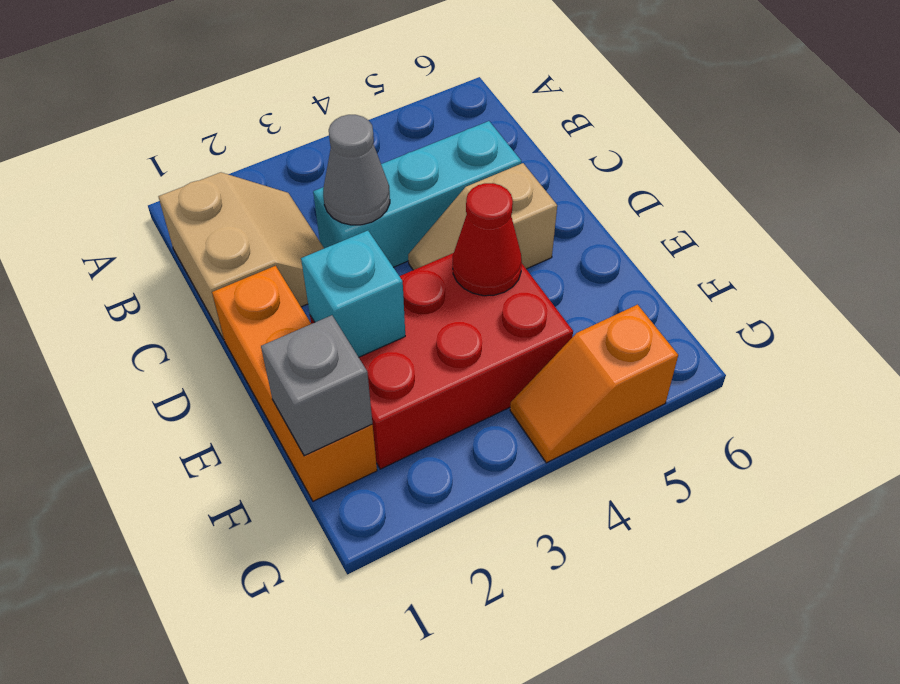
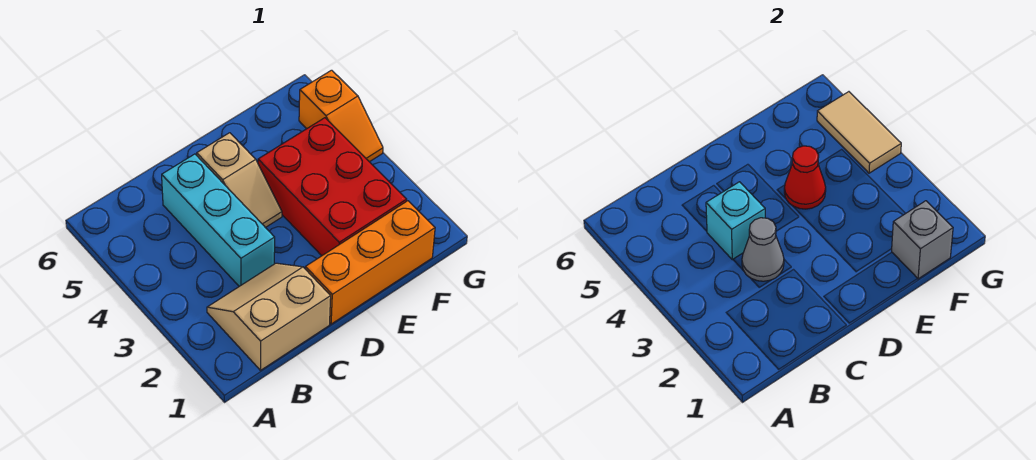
cyan brick E2 level 2 -> cyan brick C4 level 2
none -> tan tile G4:G5 level 2

